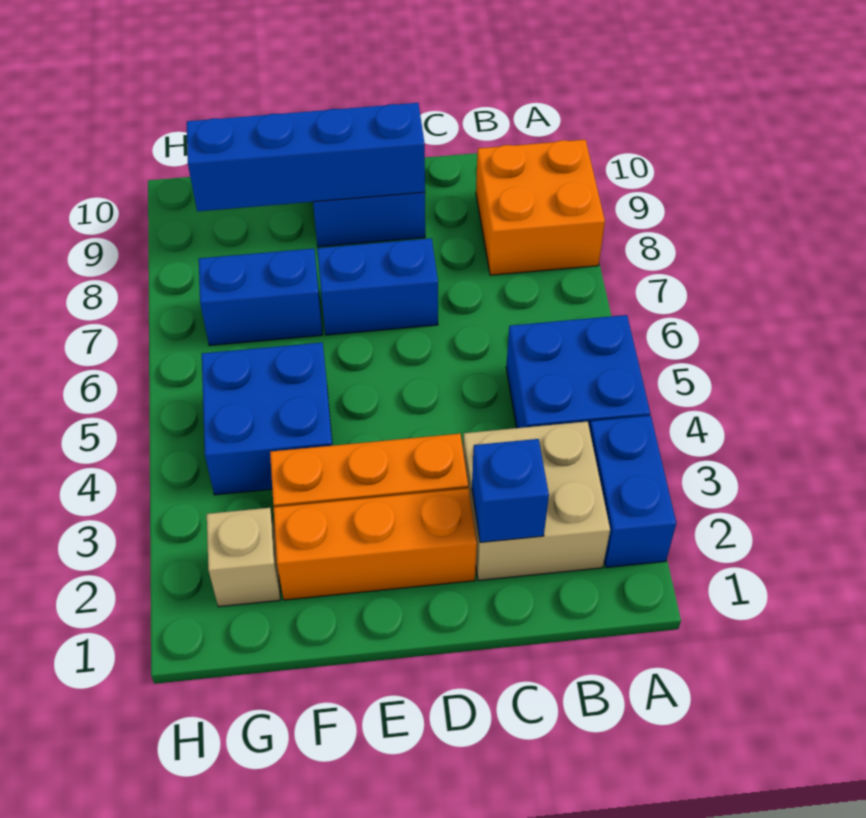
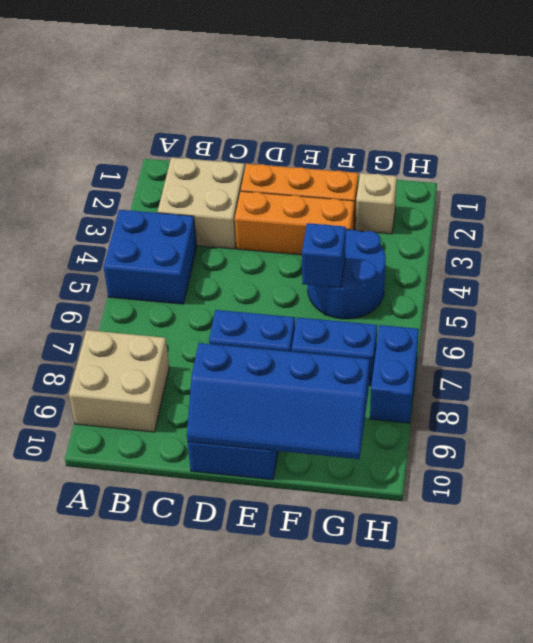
blue brick A2:A3 level 1 -> blue brick H7:H8 level 1
orange brick A8:B9 level 1 -> tan brick A8:B9 level 1
blue brick C2 level 2 -> blue brick F5 level 2
blue brick F4:G5 level 1 -> blue round brick F4:G5 level 1

